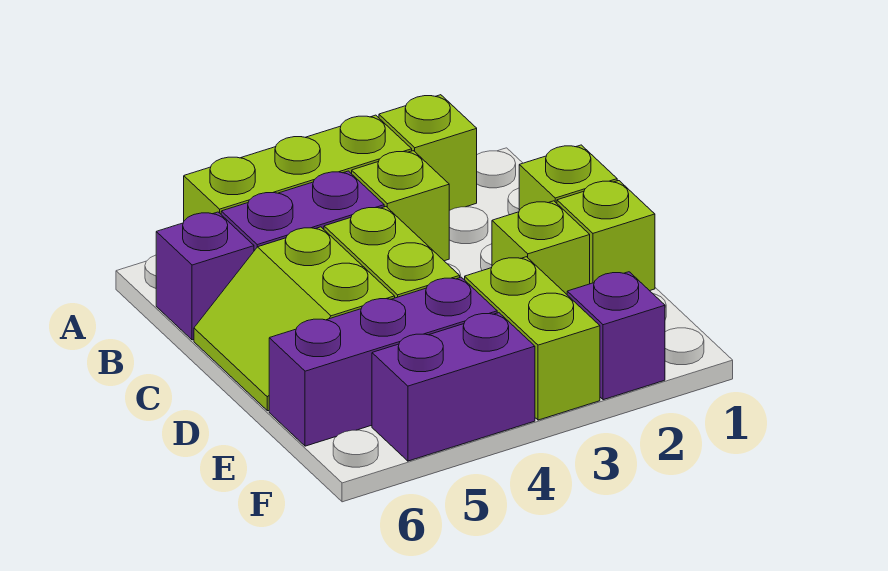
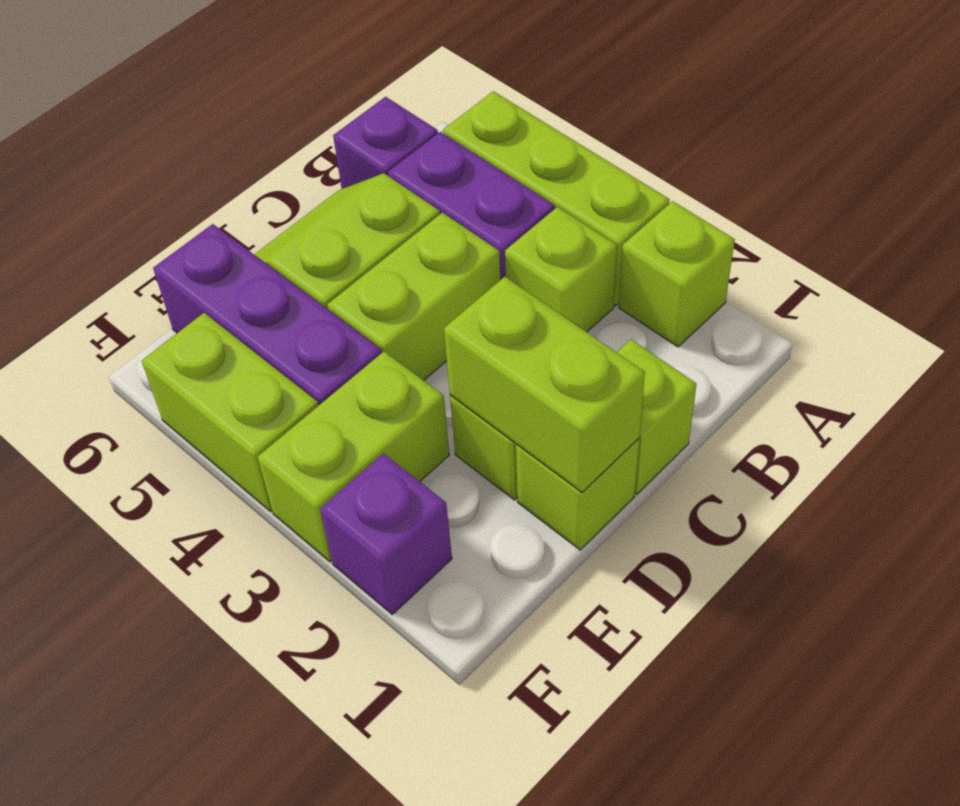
none -> lime brick D1:D2 level 2
purple brick F4:F5 level 1 -> lime brick F4:F5 level 1

